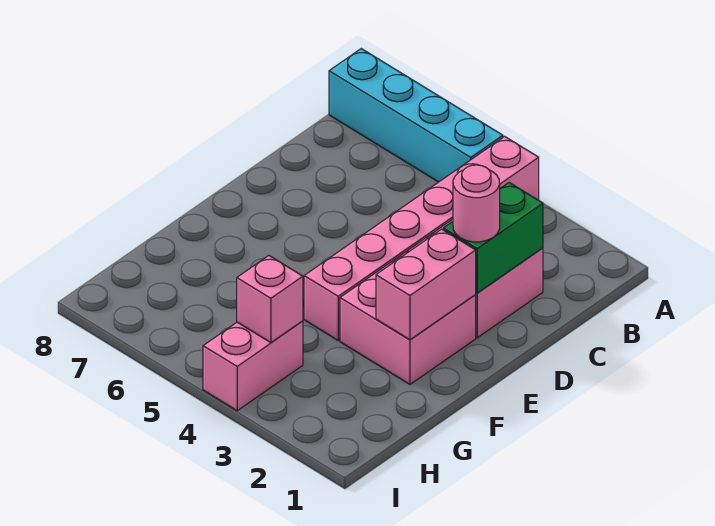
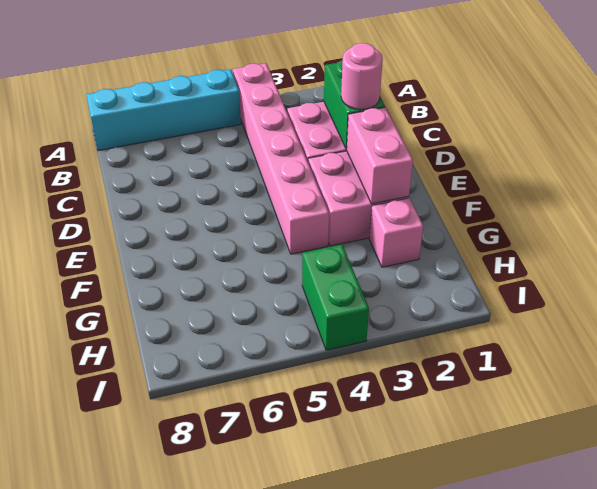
pink brick H4:I4 level 1 -> green brick H4:I4 level 1
pink brick H4 level 2 -> pink brick G2 level 1

